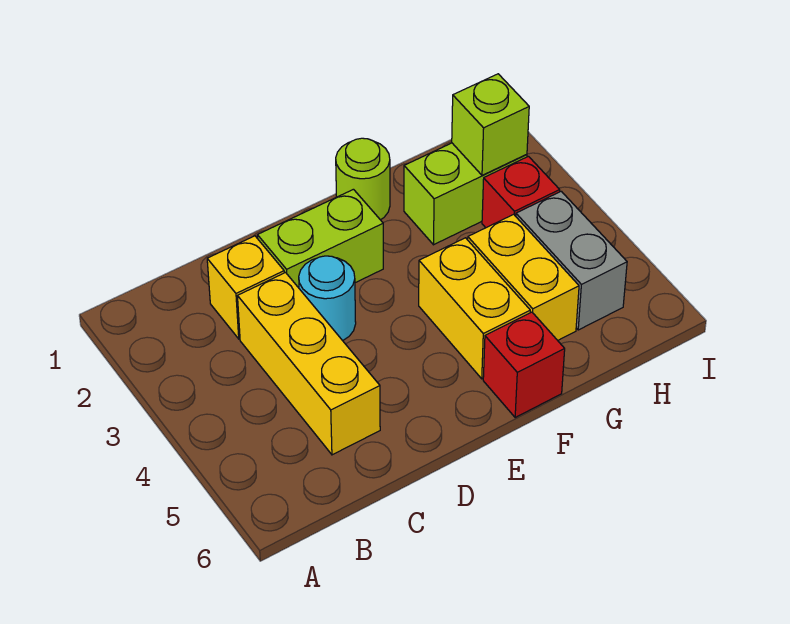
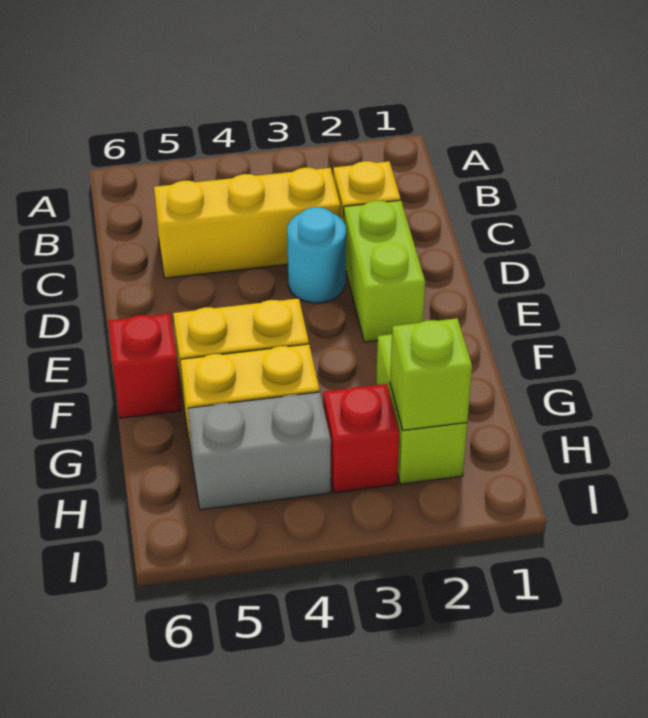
lime round brick F1 level 1 -> none

